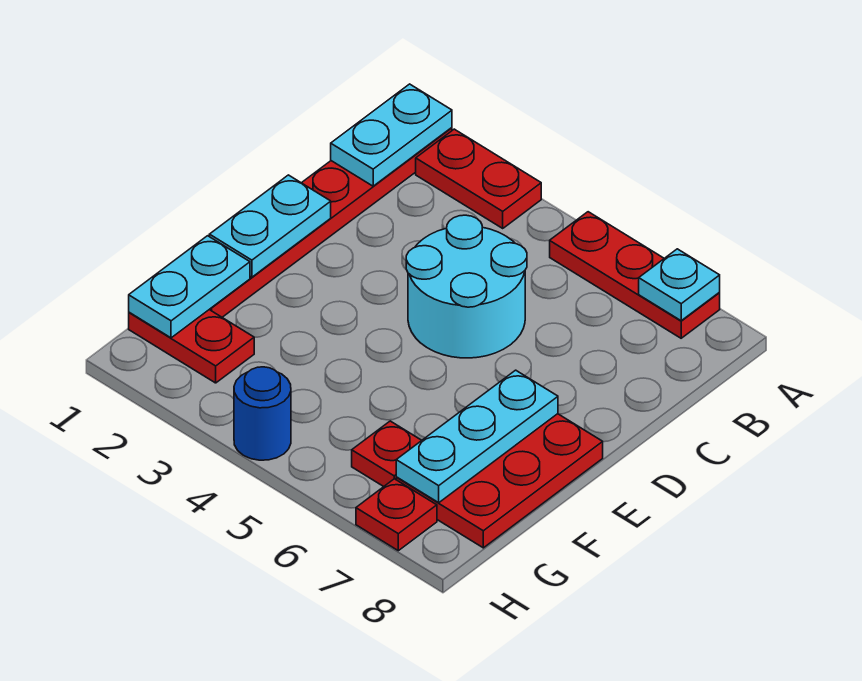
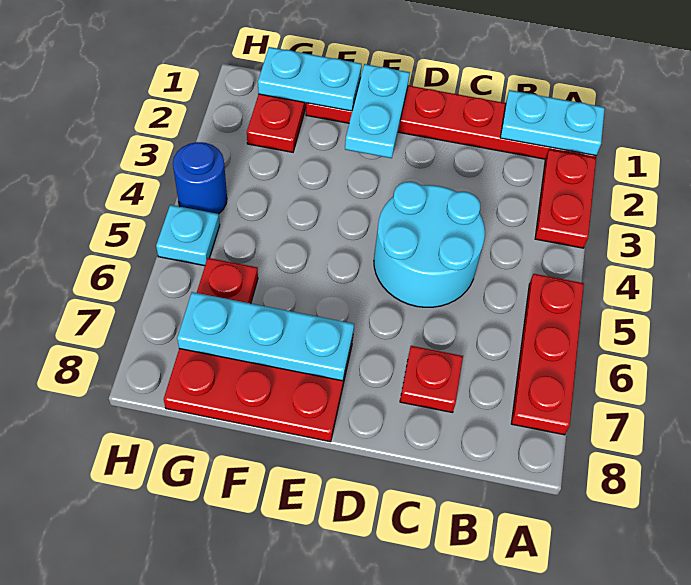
cyan plate A7 level 2 -> cyan plate H5 level 1
cyan plate D1:E1 level 2 -> cyan plate E1:E2 level 2
red plate H7 level 1 -> red plate C7 level 1

